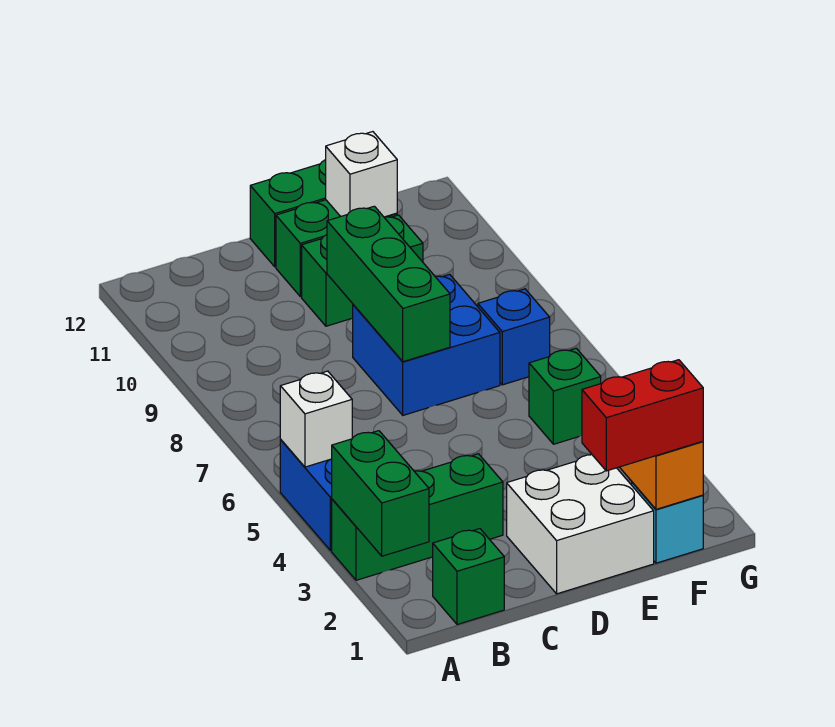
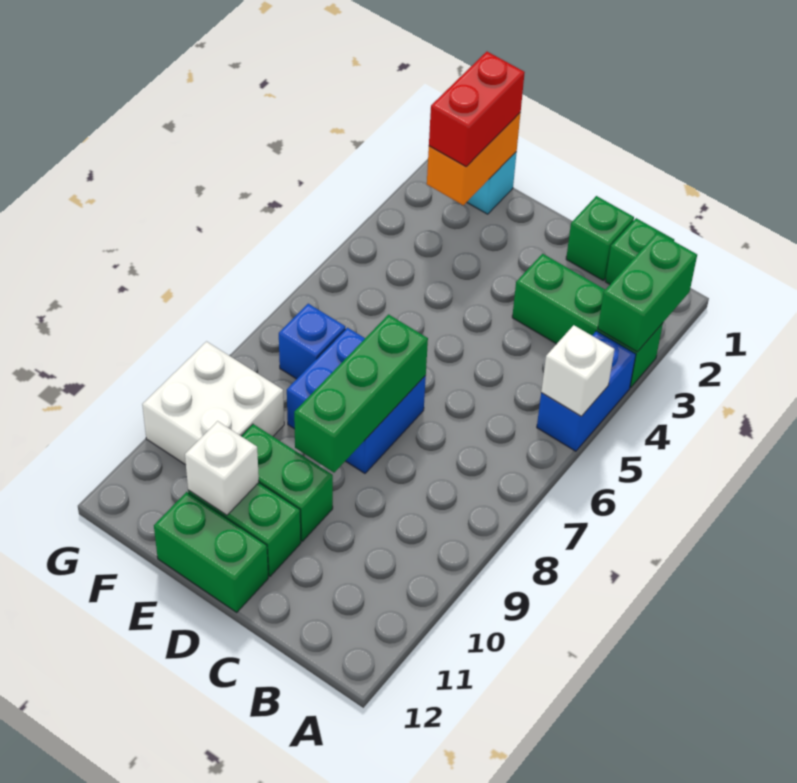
white brick D1:E2 level 1 -> white brick F9:G10 level 1
red brick E1:F1 level 3 -> red brick F1:F2 level 3
green brick F5 level 1 -> green brick C1 level 1

